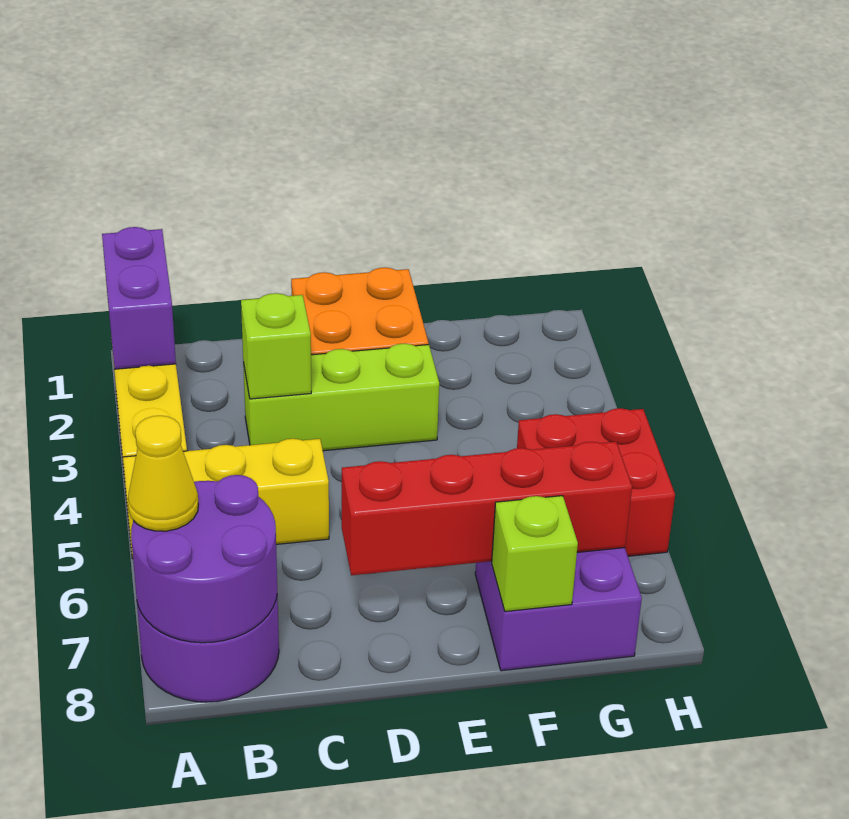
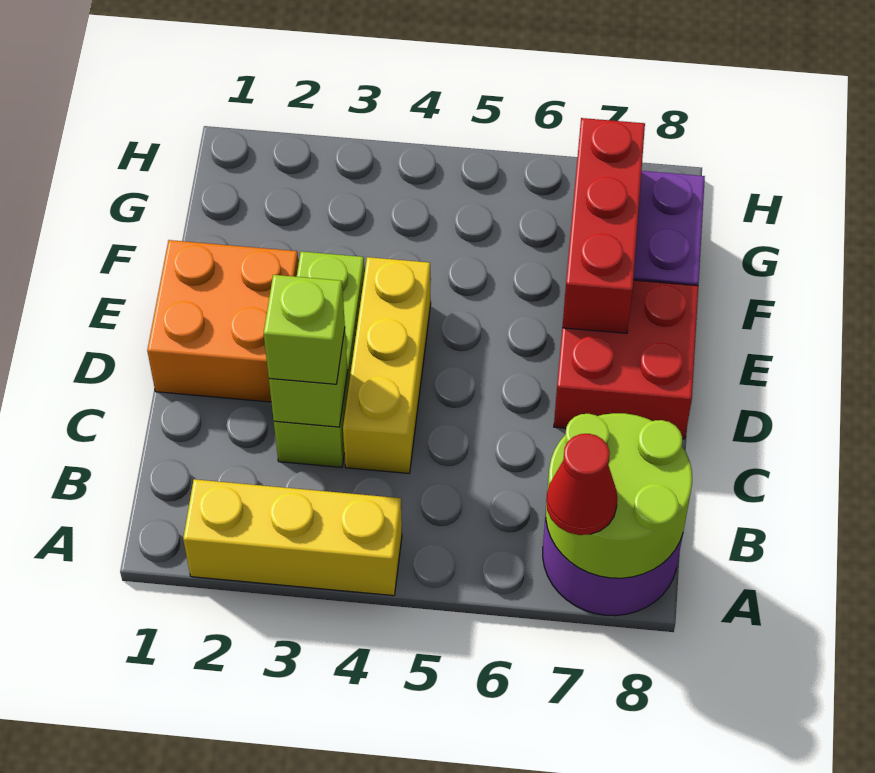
purple brick A1:A2 level 2 -> none
yellow brick A5:C5 level 1 -> yellow brick C4:E4 level 1
purple round brick A7:B8 level 2 -> lime round brick A7:B8 level 2
yellow cone A7 level 3 -> red cone A7 level 3
red brick D7:G7 level 2 -> red brick E7:G7 level 2
lime brick F8 level 2 -> lime brick C3 level 3
red brick G5:H6 level 1 -> red brick D7:E8 level 1

